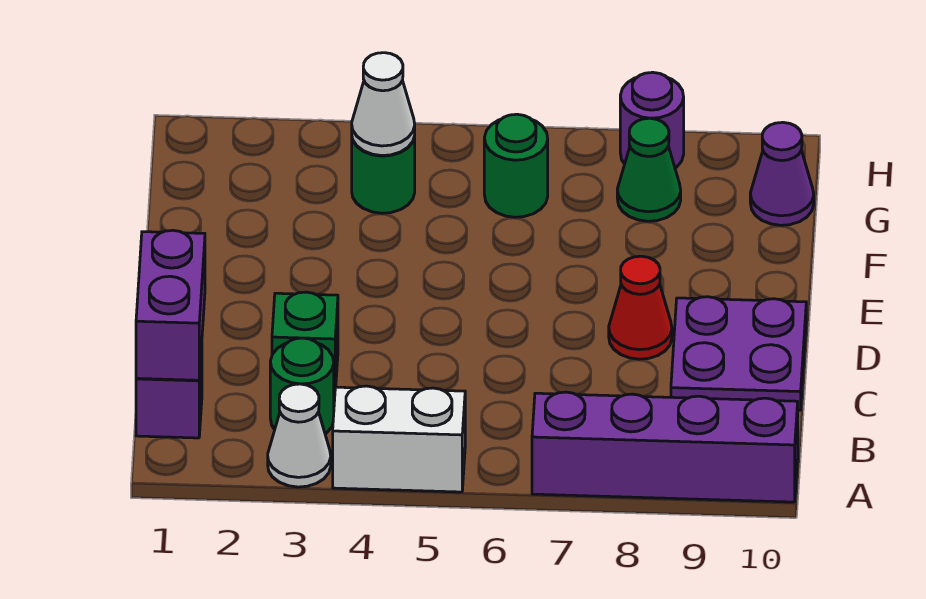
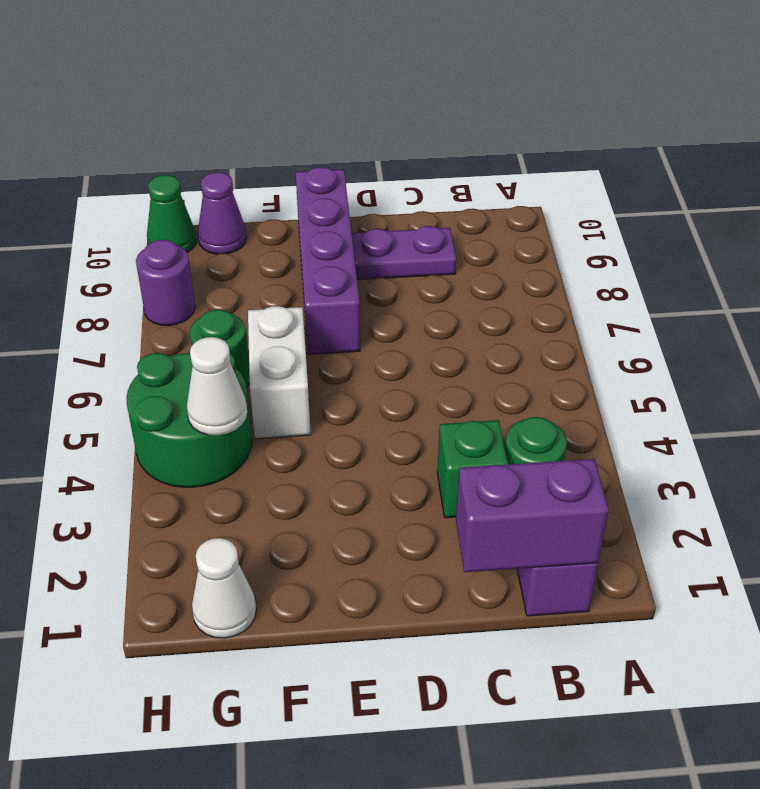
white cone A3 level 1 -> white cone G1 level 1
white brick A4:A5 level 1 -> white brick F5:F6 level 1
purple brick A7:A10 level 1 -> purple brick E7:E10 level 1
purple plate C9:D10 level 1 -> purple plate C9:D9 level 1
red cone D8 level 1 -> none
green round brick G4 level 1 -> green round brick G4:H5 level 1
green cone G8 level 1 -> green cone H10 level 1

